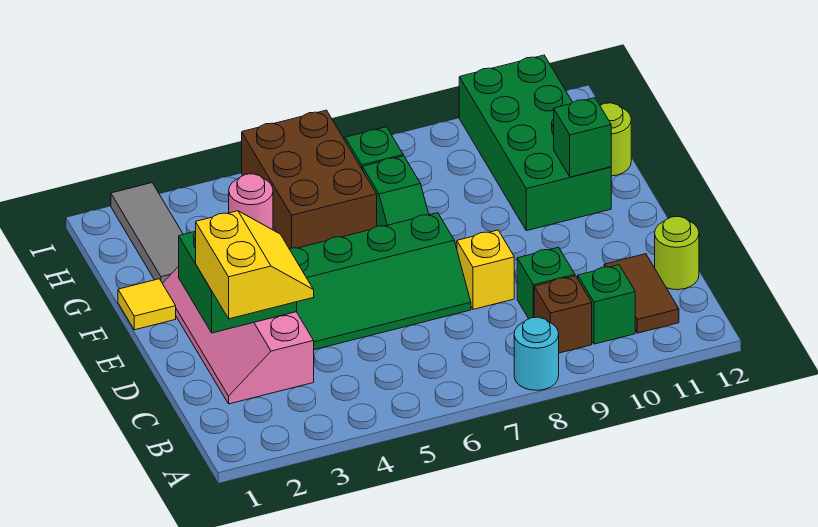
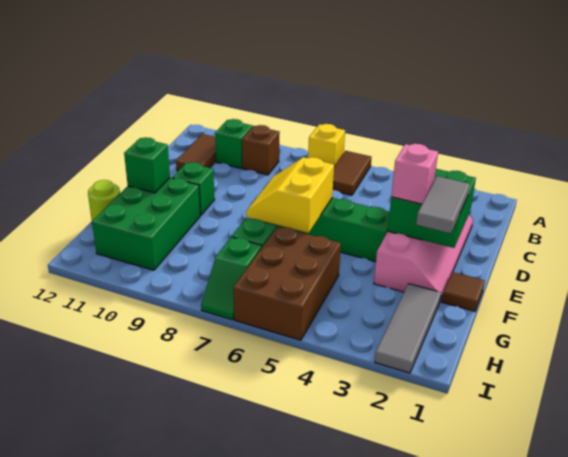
none -> brown tile A6:B6 level 1
cyan round brick A8 level 1 -> none
yellow slope C2:D3 level 3 top 2 -> yellow slope E6:F7 level 2 top 6
green brick C9 level 1 -> green brick E10 level 1
lime round brick C12 level 1 -> none
yellow brick D8 level 1 -> yellow brick A7 level 1
none -> grey tile E2:F2 level 3
pink round brick E3 level 3 -> pink brick E3 level 3
yellow tile F1 level 1 -> brown tile F1 level 1
green brick F10:I11 level 1 -> green brick F10:H11 level 1

